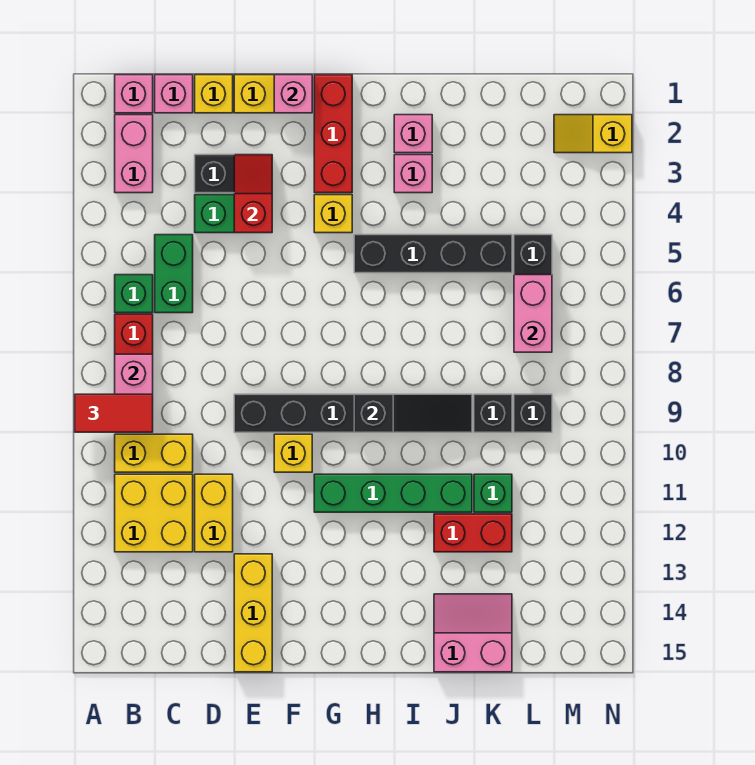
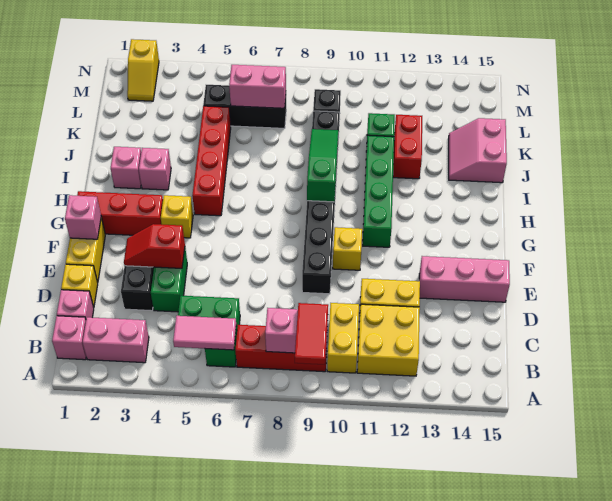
none -> pink tile B5:B6 level 2
yellow brick E13:E15 level 1 -> pink brick E13:E15 level 1
black brick H5:K5 level 1 -> red brick H5:K5 level 1
black slope H9:J9 level 2 top H -> green slope H9:J9 level 2 top H

